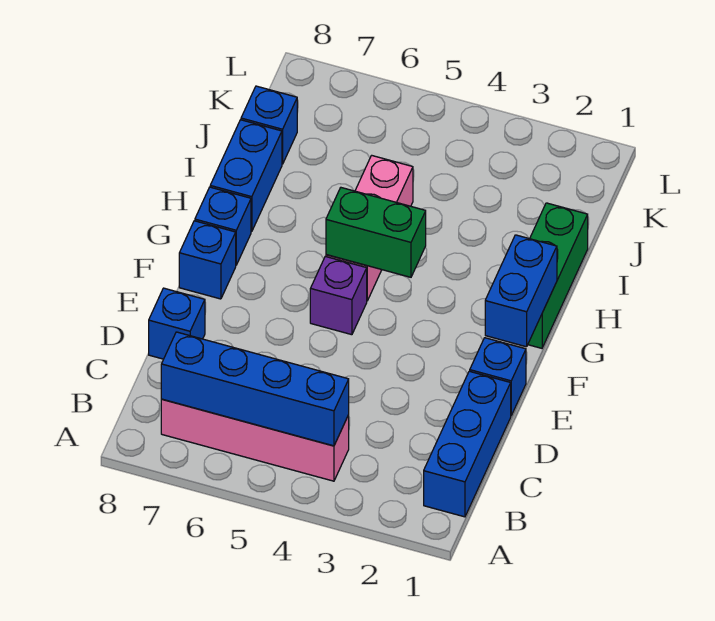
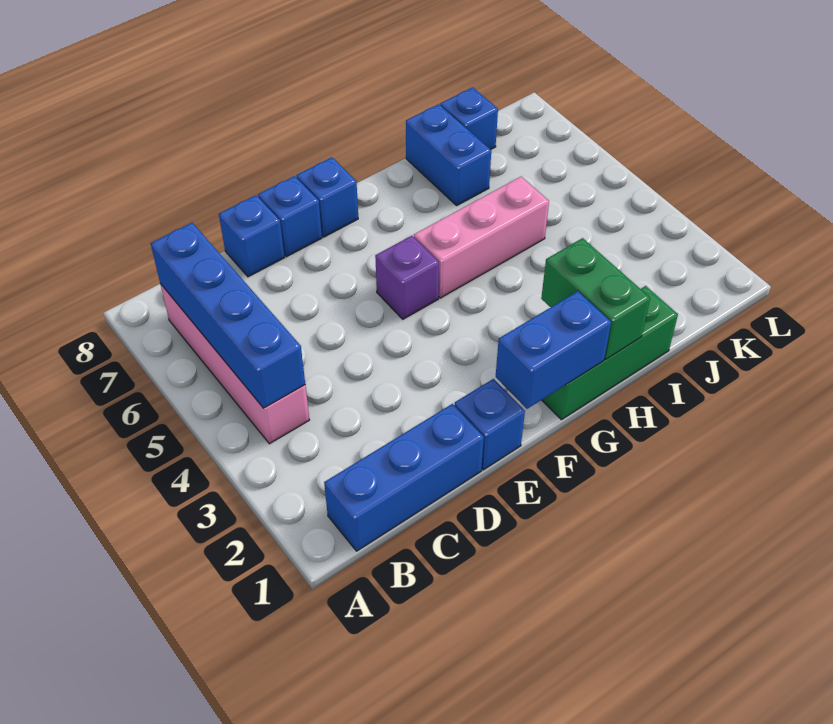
green brick G4:G5 level 2 -> green brick H1:H2 level 2
blue brick G8 level 1 -> blue brick E8 level 1
blue brick H8:I8 level 1 -> blue brick I7:I8 level 1

